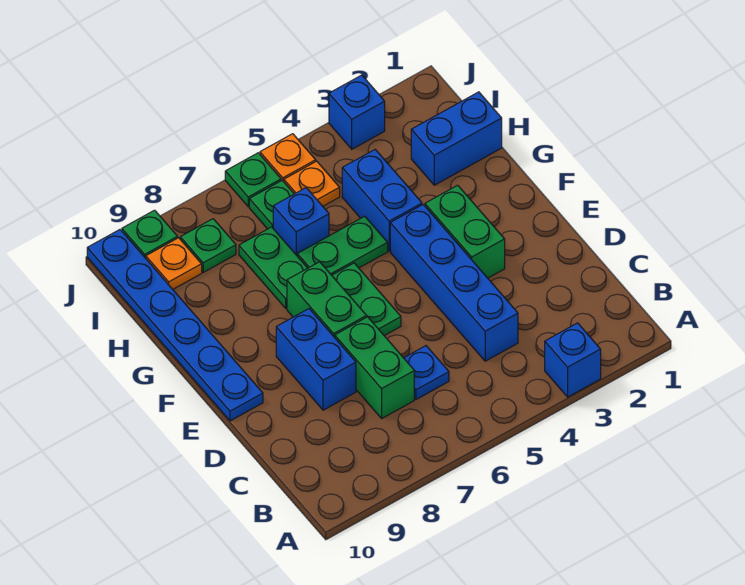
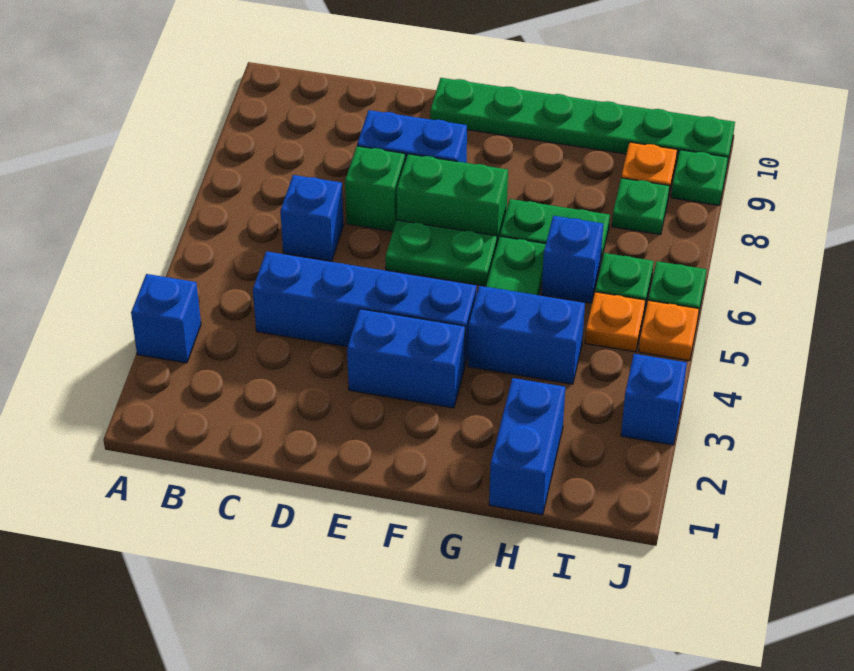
blue plate C6 level 1 -> blue brick C6 level 1
green brick C7:D7 level 1 -> green brick D7 level 1
green brick E3:F3 level 1 -> blue brick E3:F3 level 1
blue plate E10:J10 level 1 -> green plate E10:J10 level 1

